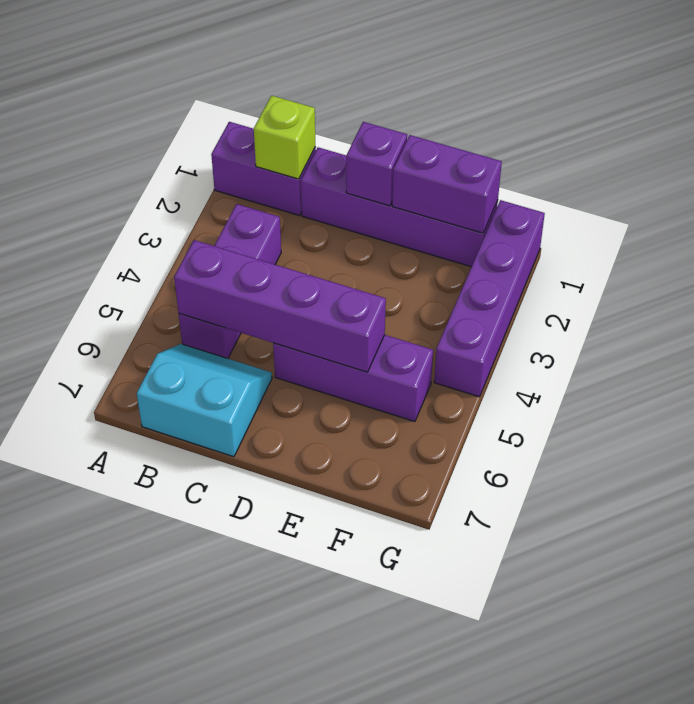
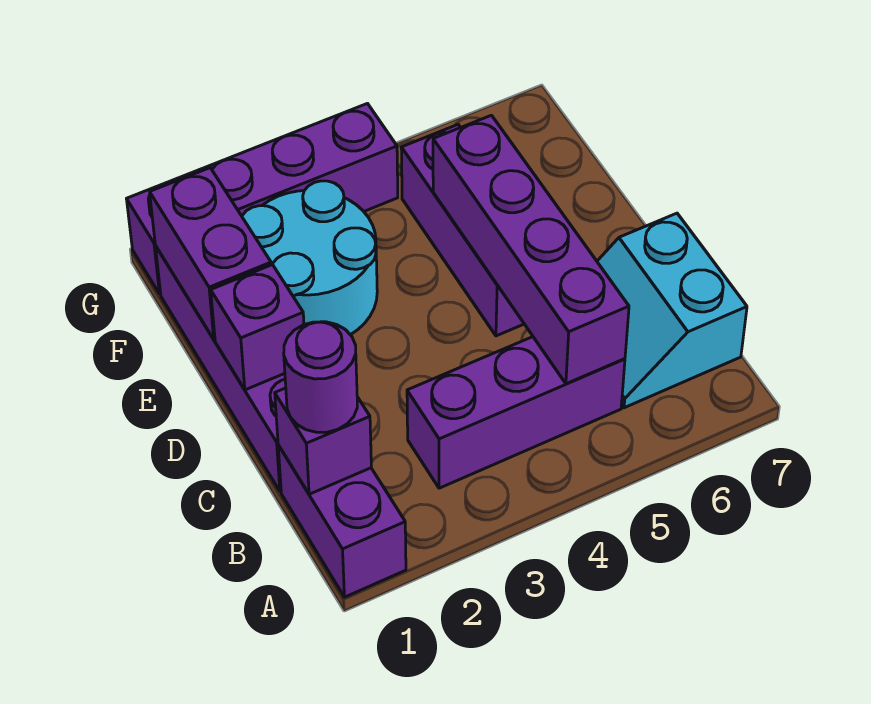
lime brick B1 level 2 -> purple brick B1 level 2
none -> purple round brick B1 level 3
none -> cyan round brick E2:F3 level 1

